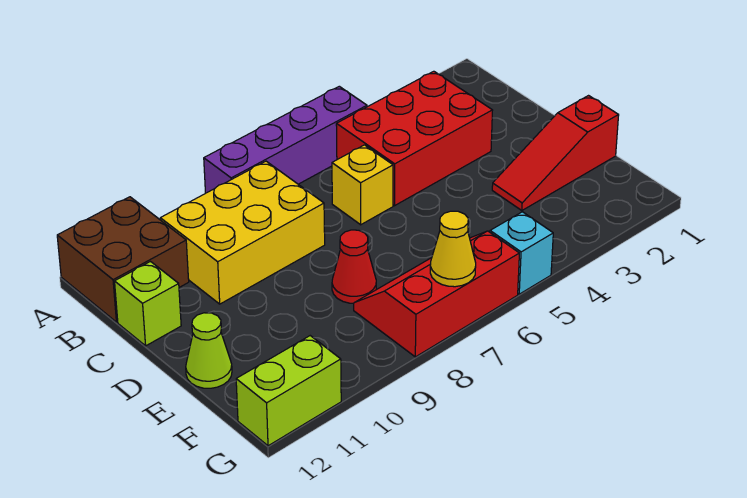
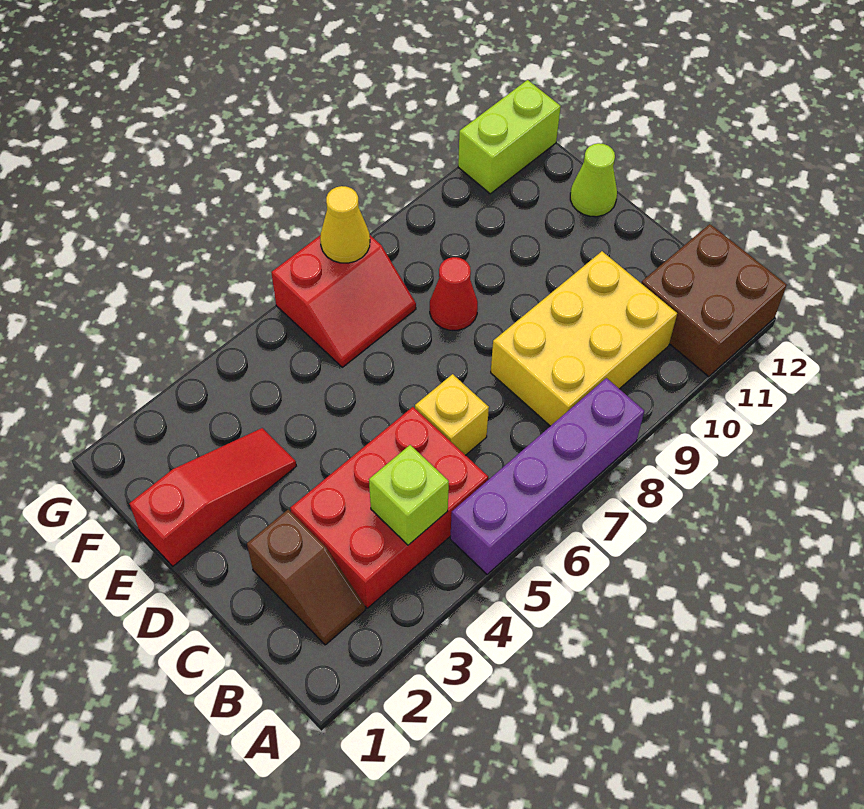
none -> brown slope B2:C2 level 1 top C
lime brick C12 level 1 -> lime brick B4 level 2
red slope F6:G8 level 1 top G -> red slope F6:G7 level 1 top G
cyan brick G5 level 1 -> none

